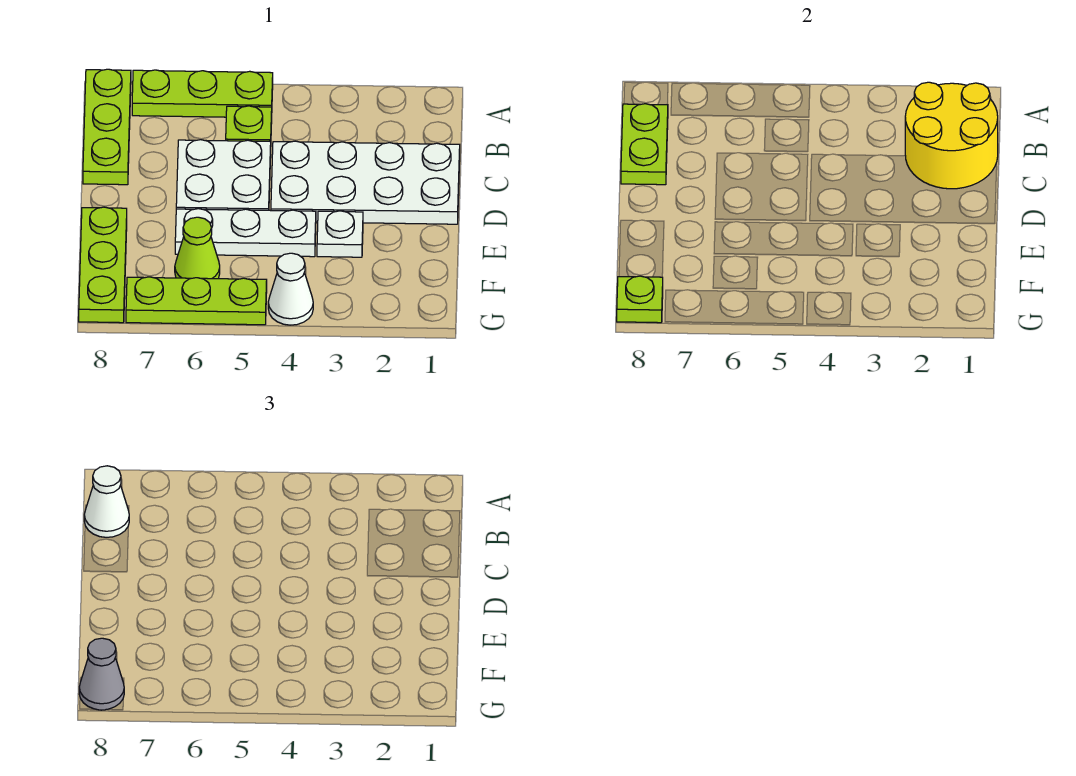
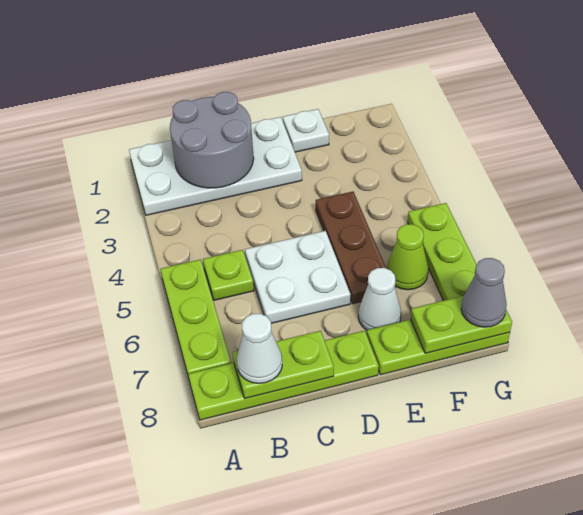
lime plate A8:C8 level 1 -> lime plate A8:D8 level 1
yellow round brick B1:C2 level 2 -> grey round brick B1:C2 level 2
white plate C1:D4 level 1 -> white plate A1:D2 level 1
white plate E3 level 1 -> white plate E1 level 1
white plate E4:E6 level 1 -> brown plate E4:E6 level 1
white cone G4 level 1 -> white cone E7 level 1
lime plate G8 level 2 -> lime plate F8:G8 level 2

